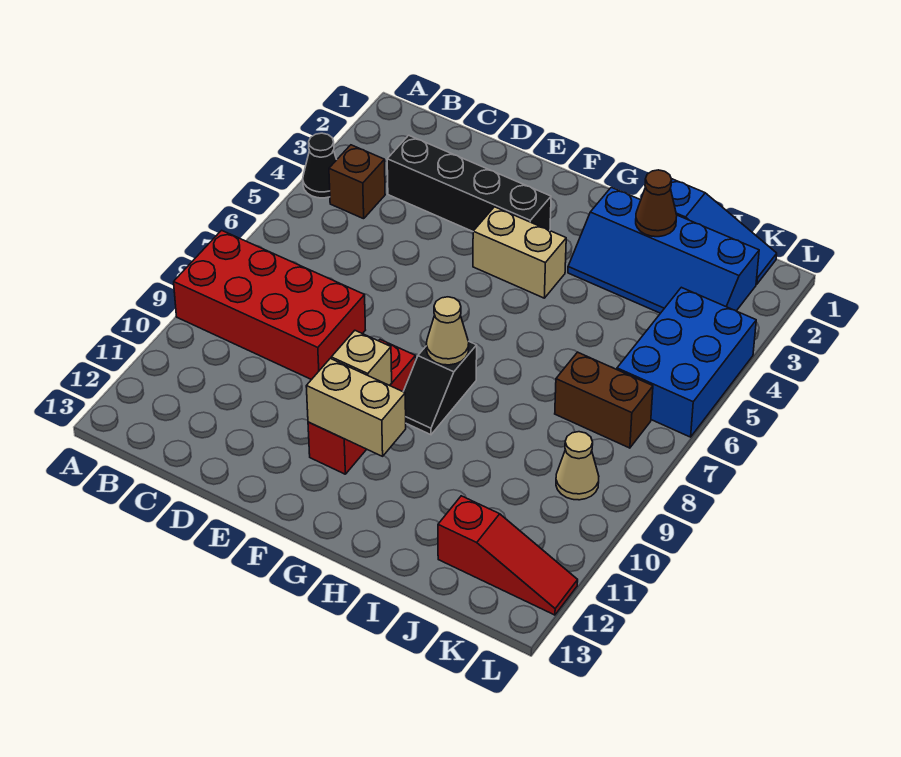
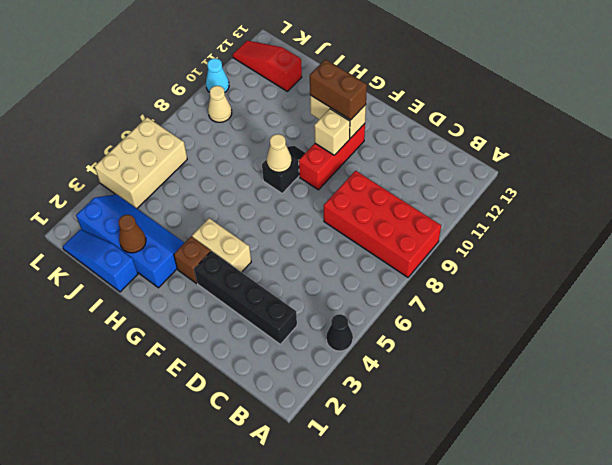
brown brick B4 level 1 -> brown brick G3 level 1
brown brick J7:K7 level 1 -> brown brick F11:G11 level 3
blue brick K4:L6 level 1 -> tan brick K4:L6 level 1
none -> cyan cone L10 level 1

